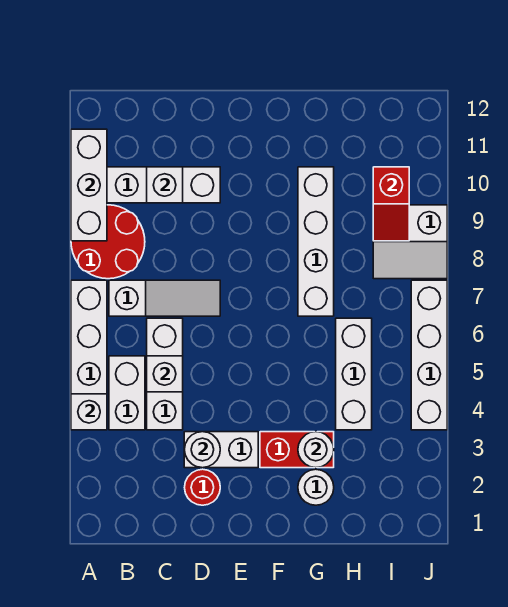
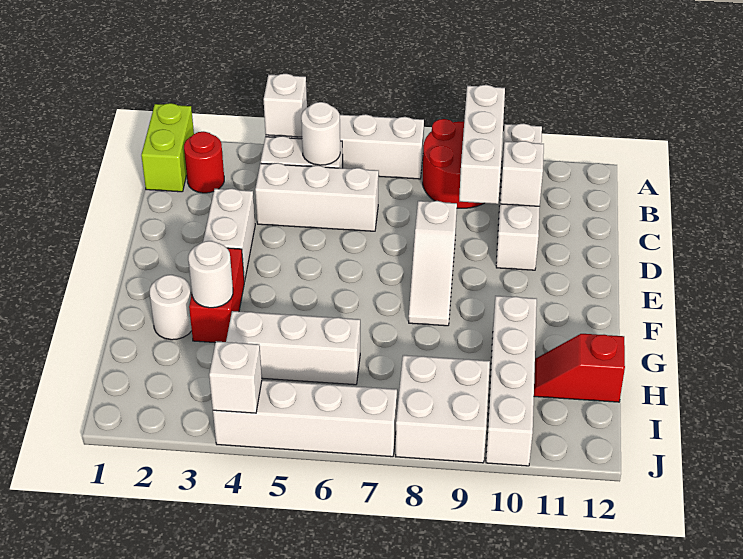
none -> lime brick A1:B1 level 1
white brick A9:A11 level 2 -> white brick A9:C9 level 2
white slope B7:D7 level 1 top B -> white slope D8:F8 level 1 top D
white brick C5 level 2 -> white brick J4 level 2
red round brick D2 level 1 -> red round brick B2 level 1
white round brick D3 level 2 -> white round brick B5 level 2
white brick G7:G10 level 1 -> white brick G10:J10 level 1
white slope I8:J9 level 1 top 9 -> white brick I8:J9 level 1
red slope I9:I10 level 2 top 10 -> red slope H11:H12 level 1 top 12

